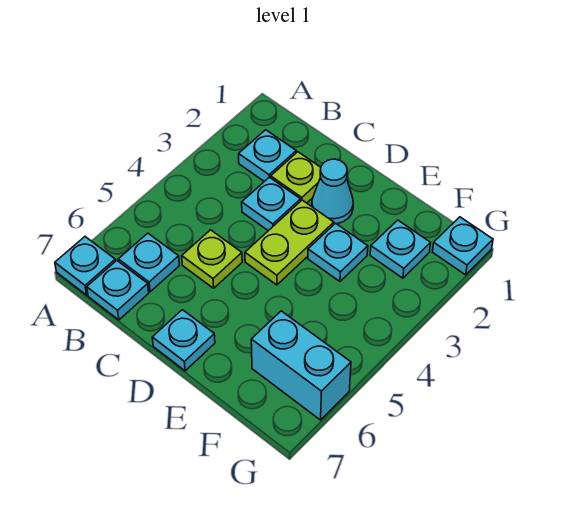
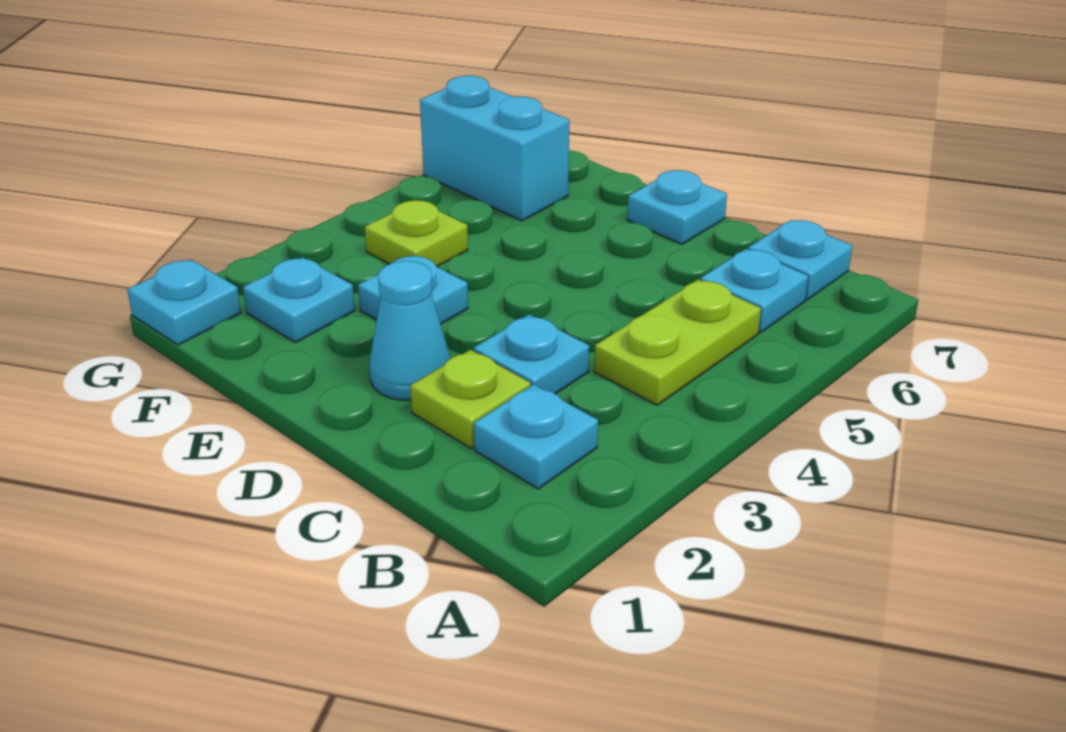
cyan plate A7 level 1 -> none
lime plate C5 level 1 -> lime plate F4 level 1
lime plate D3:D4 level 1 -> lime plate B4:B5 level 1

